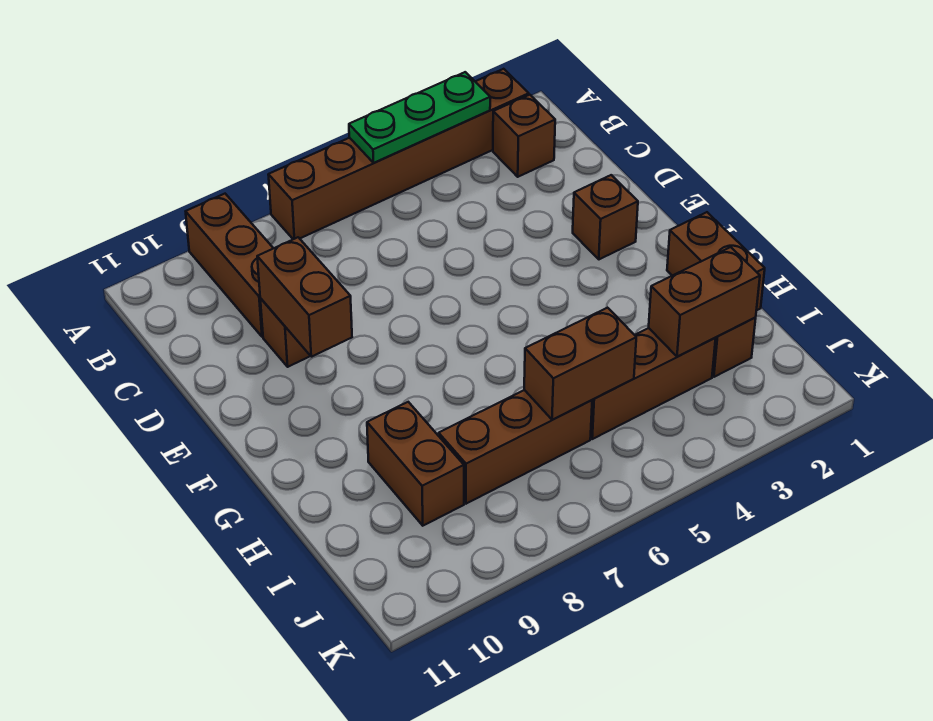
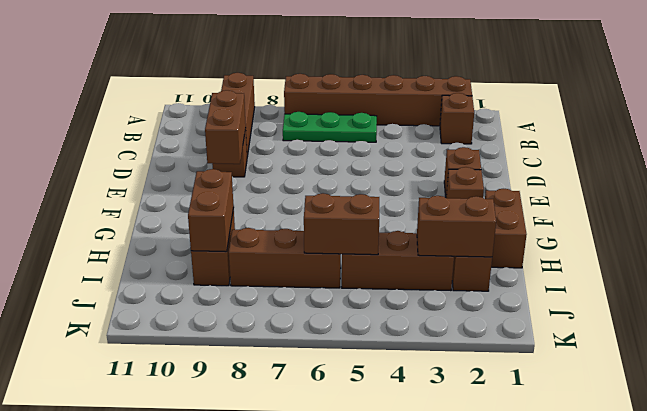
green plate A3:A5 level 2 -> green plate B5:B7 level 1
none -> brown brick F2 level 1
none -> brown brick H9:I9 level 2

